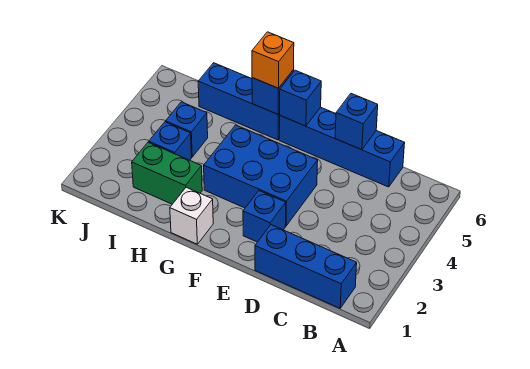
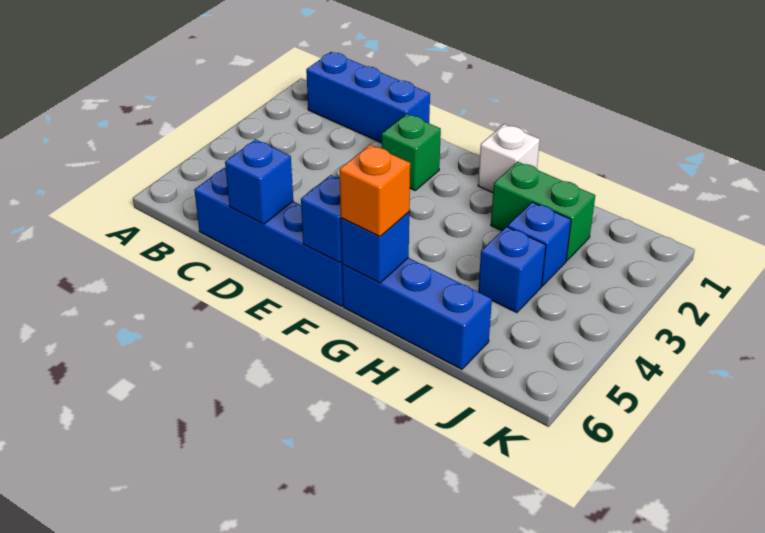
blue brick E2 level 1 -> green brick E2 level 1
blue brick E3:G4 level 1 -> none

